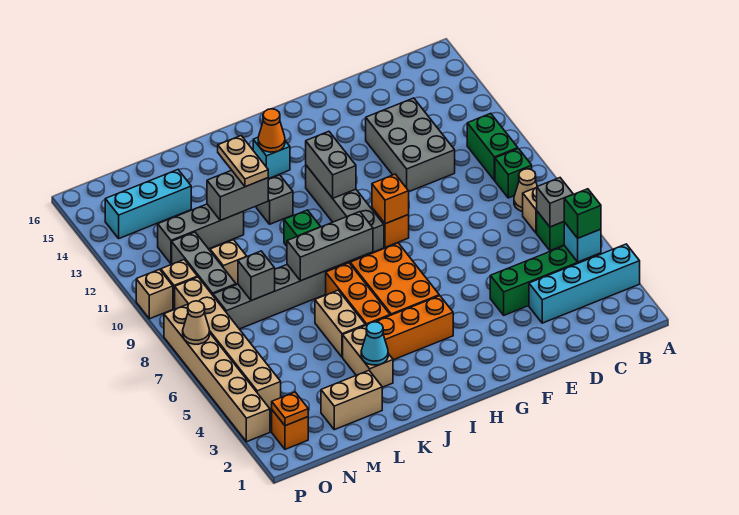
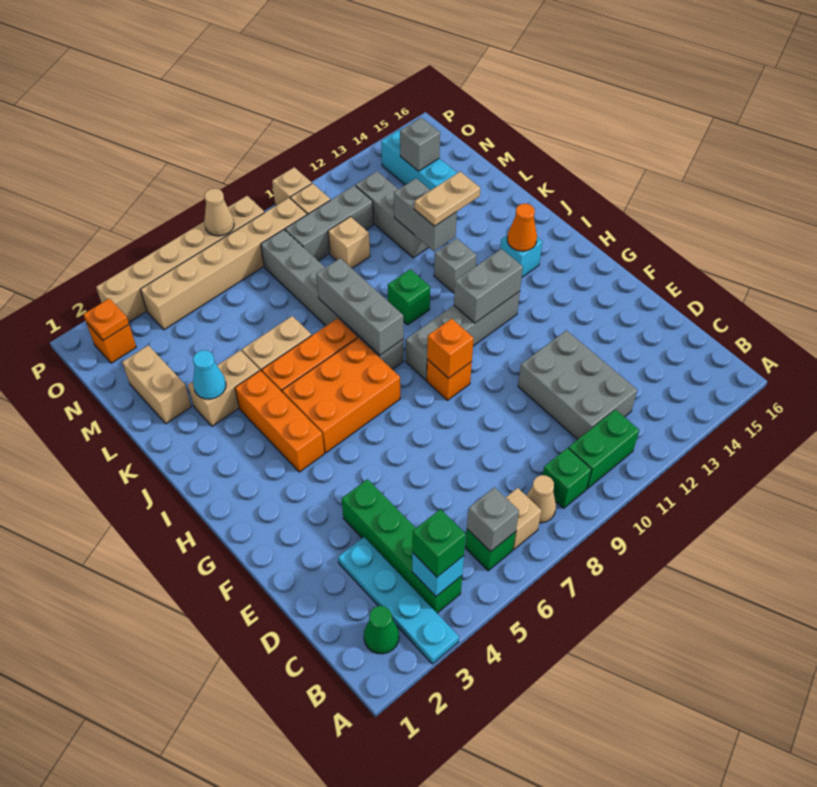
cyan brick A3:D3 level 1 -> cyan plate A3:D3 level 1
none -> green cone B2 level 1
grey brick D11:E13 level 1 -> grey brick C11:E12 level 1
grey brick M8 level 2 -> grey brick N14 level 2

